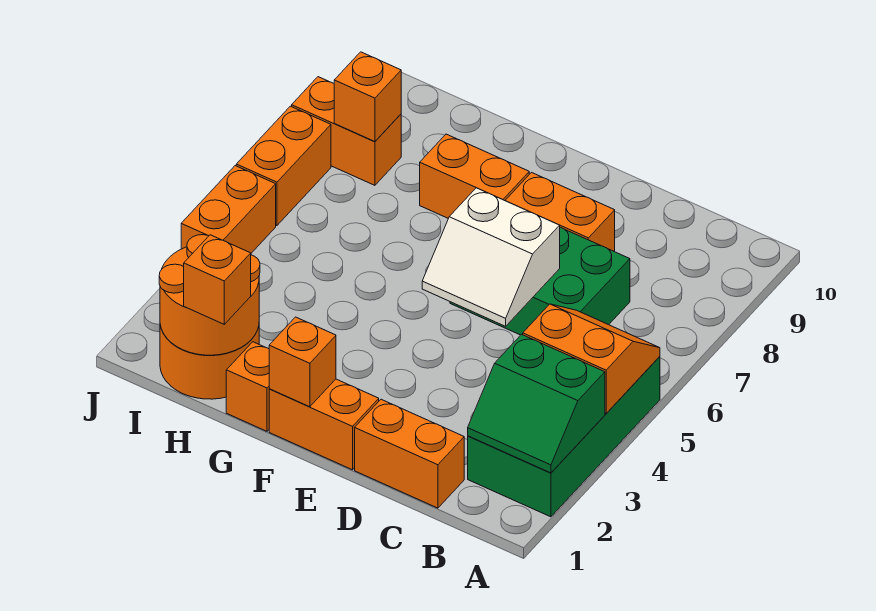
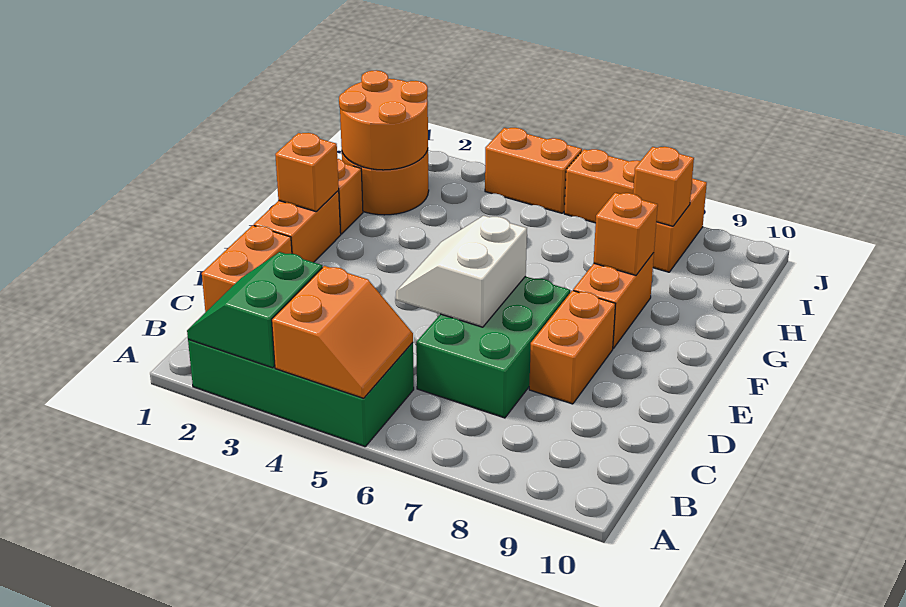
orange brick H1 level 3 -> orange brick G8 level 2

